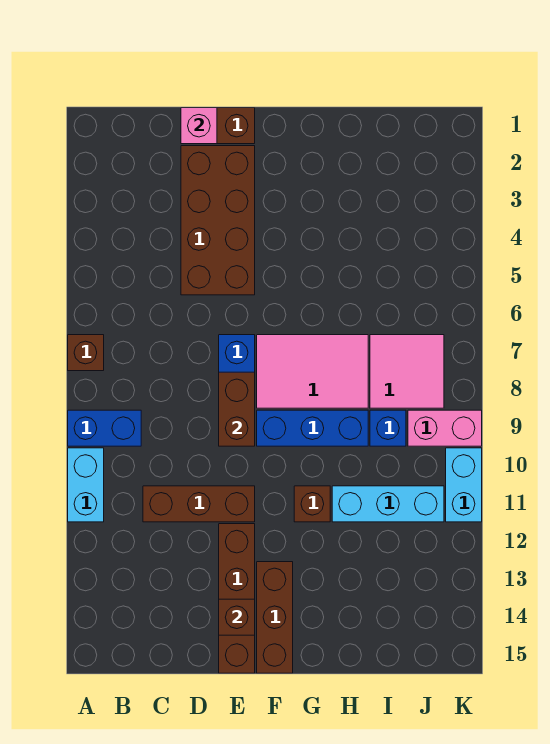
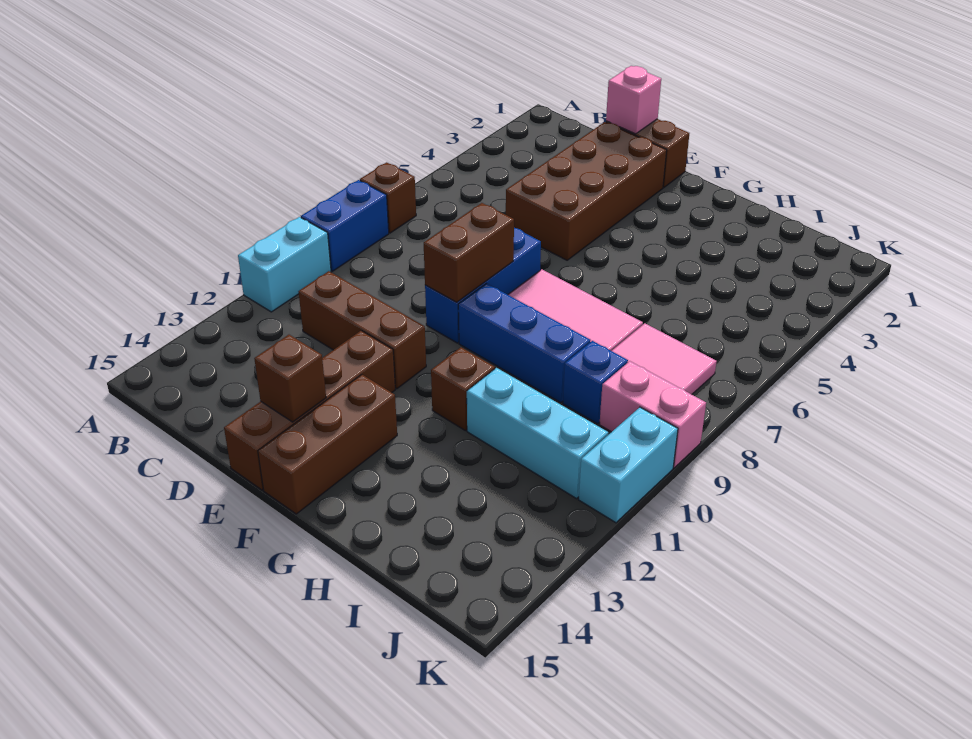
blue brick A9:B9 level 1 -> blue brick A8:A9 level 1

